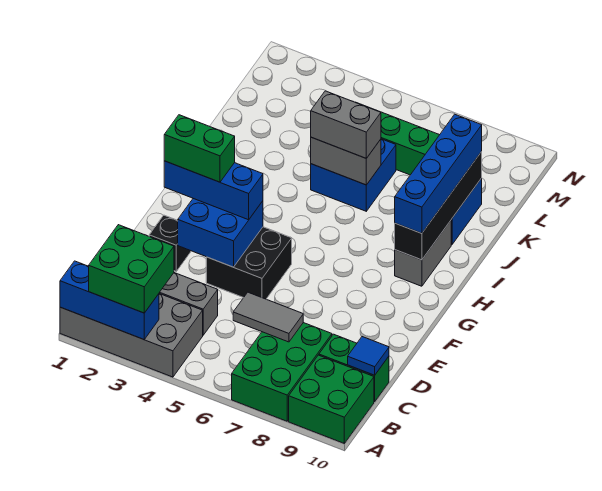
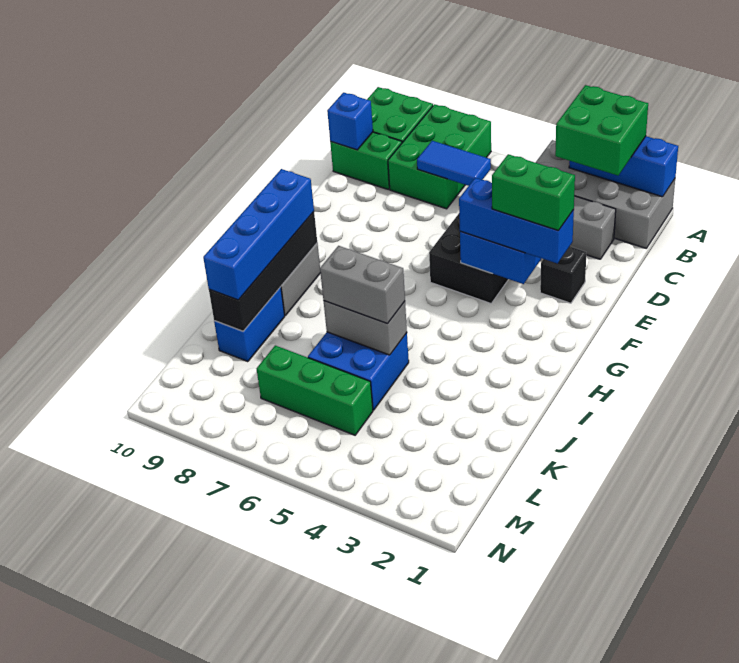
grey tile C6:C7 level 2 -> blue tile C6:C7 level 2
blue tile C10 level 2 -> blue brick C10 level 2

